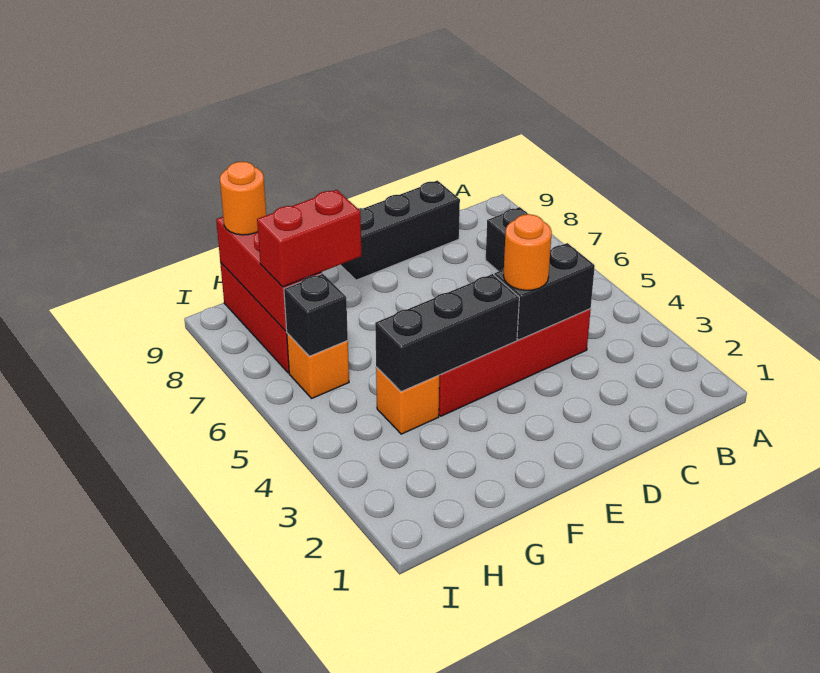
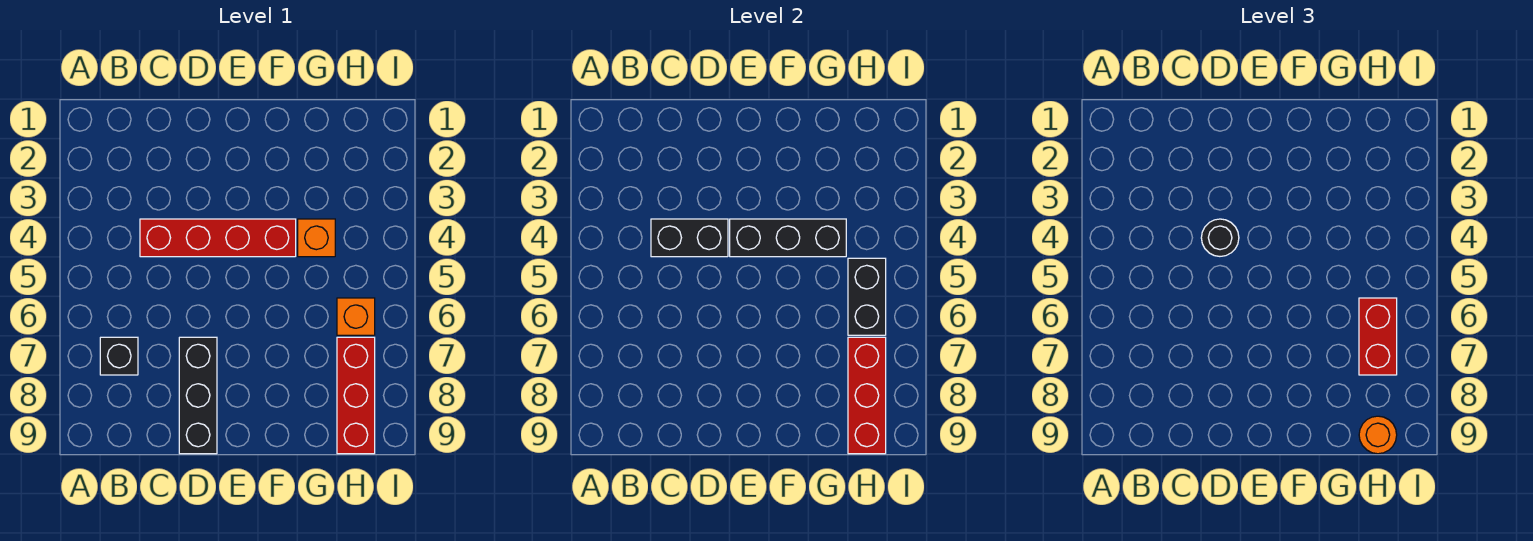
black brick C9:E9 level 1 -> black brick D7:D9 level 1
orange round brick D4 level 3 -> black round brick D4 level 3
red brick G7:H7 level 3 -> red brick H6:H7 level 3
black brick H6 level 2 -> black brick H5:H6 level 2

